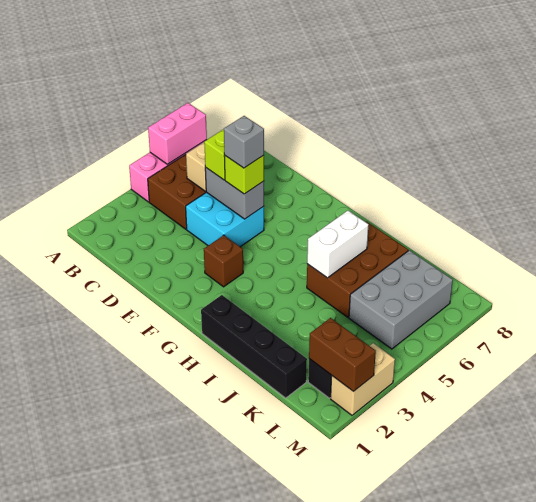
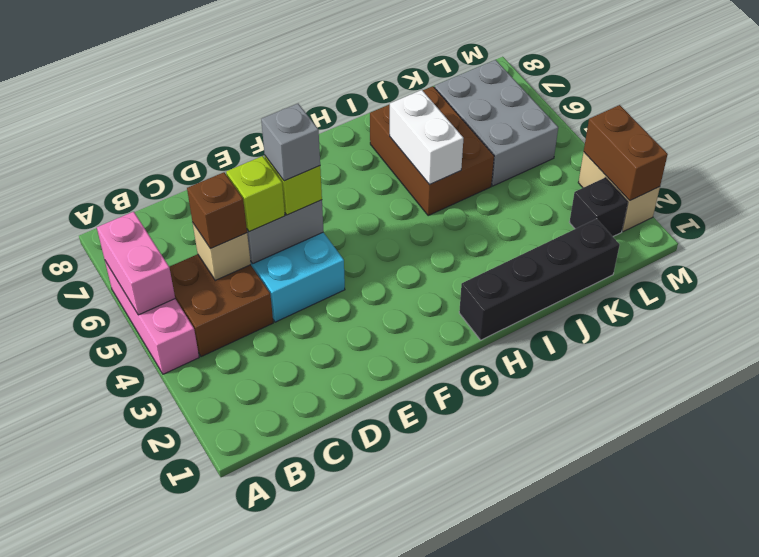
brown brick F3 level 1 -> brown brick C5 level 3
brown brick L2:M2 level 2 -> brown brick M2:M3 level 2

